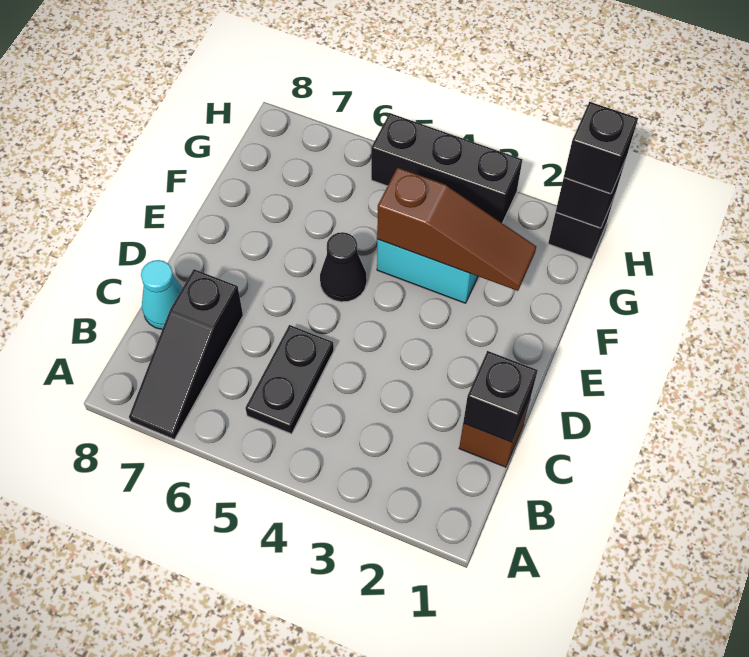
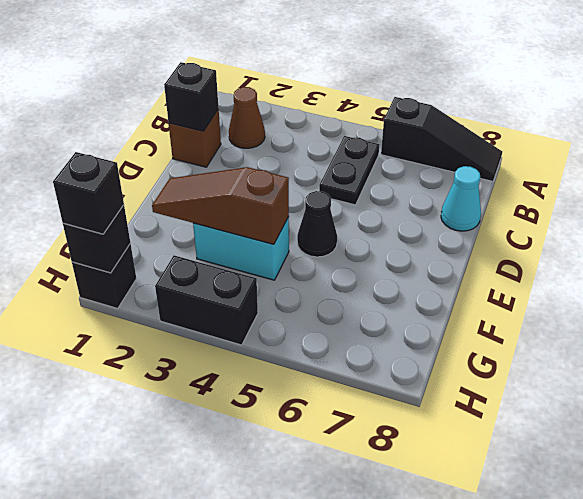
black slope A7:C7 level 1 top C -> black slope A6:A8 level 1 top 6
none -> brown cone B2 level 1
black brick H3:H5 level 1 -> black brick H3:H4 level 1

